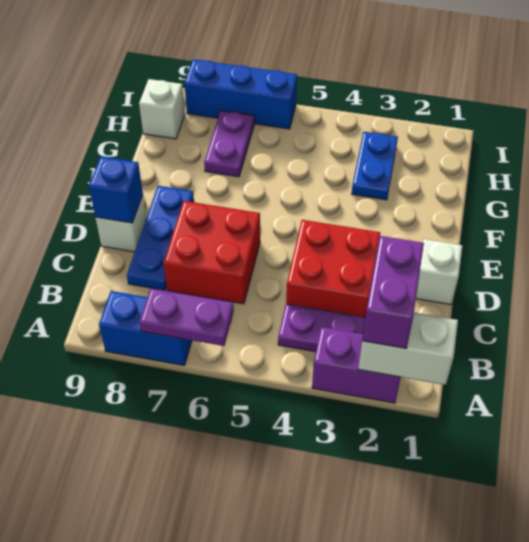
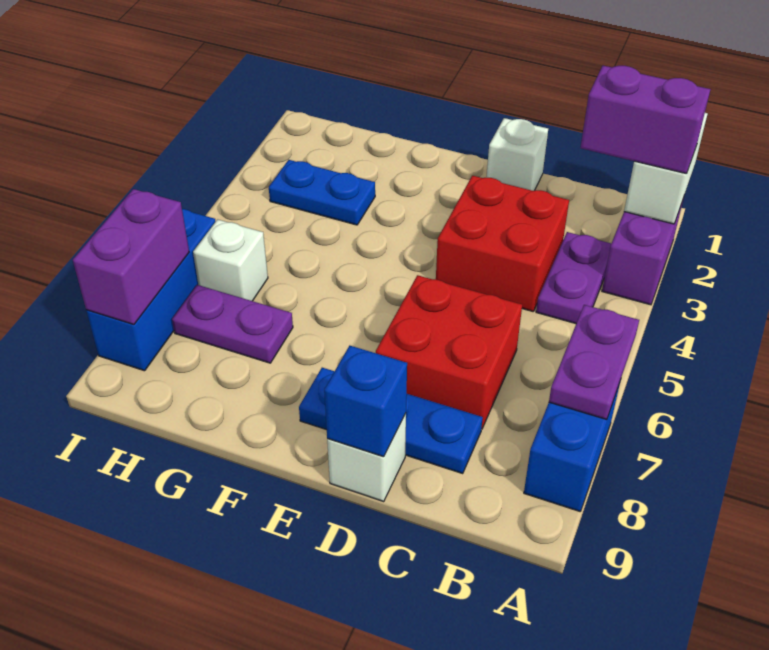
white brick H9 level 1 -> white brick H6 level 1
none -> purple brick I7:I8 level 2

